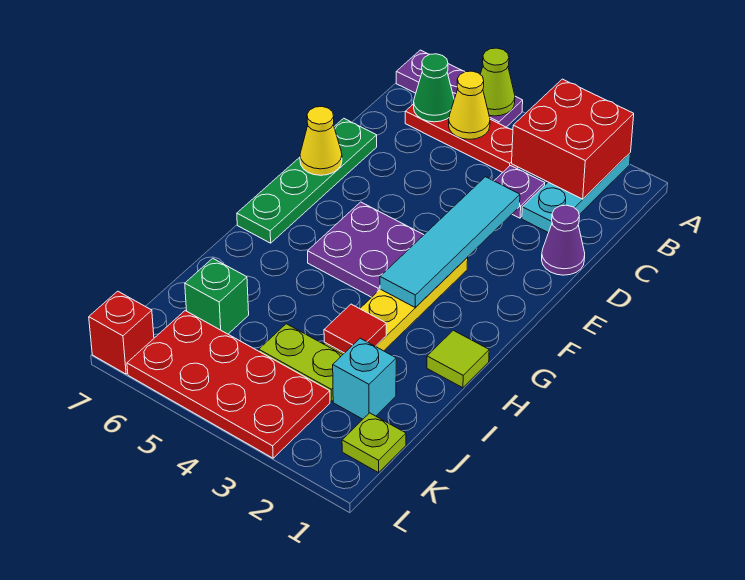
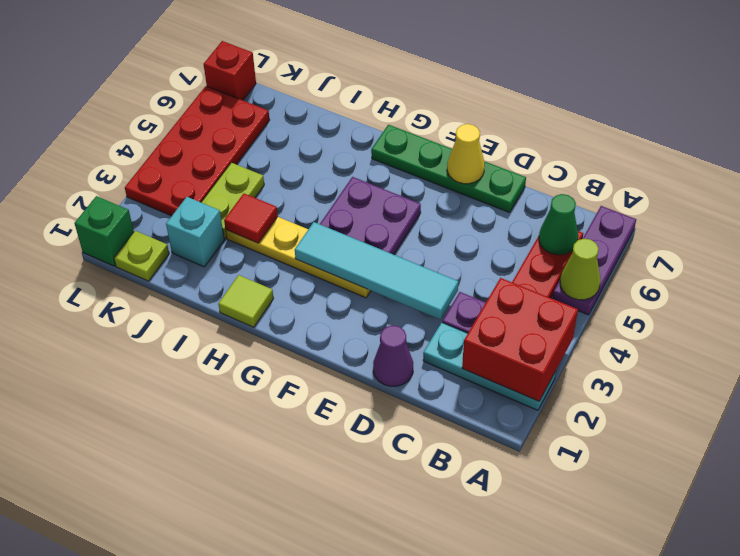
yellow cone B5 level 2 -> none
green brick J6 level 1 -> green brick L1 level 1

